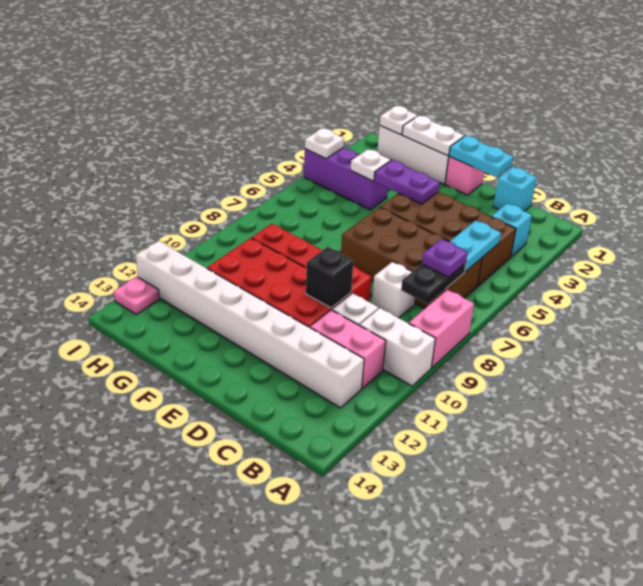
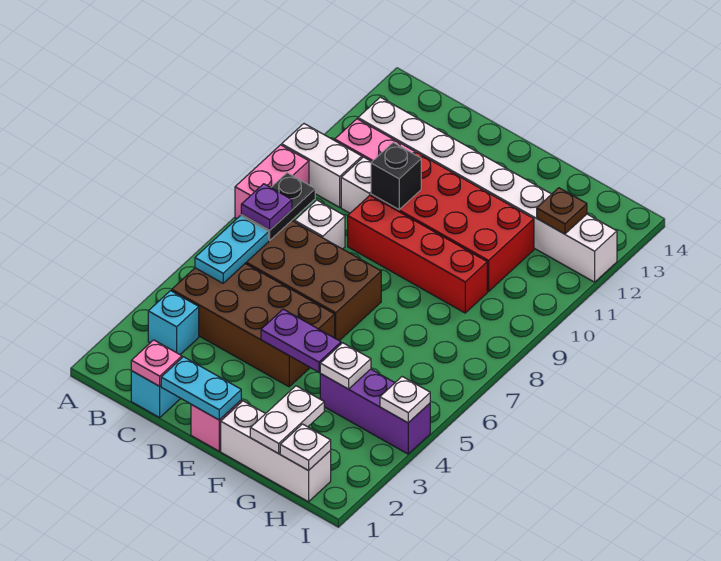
white plate F1:G1 level 2 -> white plate G1:G2 level 2
none -> brown plate H12 level 2
pink plate I13 level 1 -> pink plate C1 level 2

